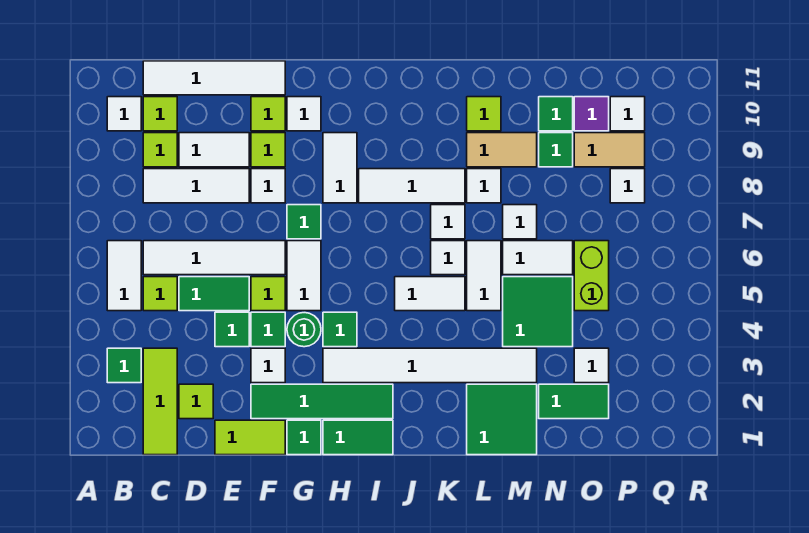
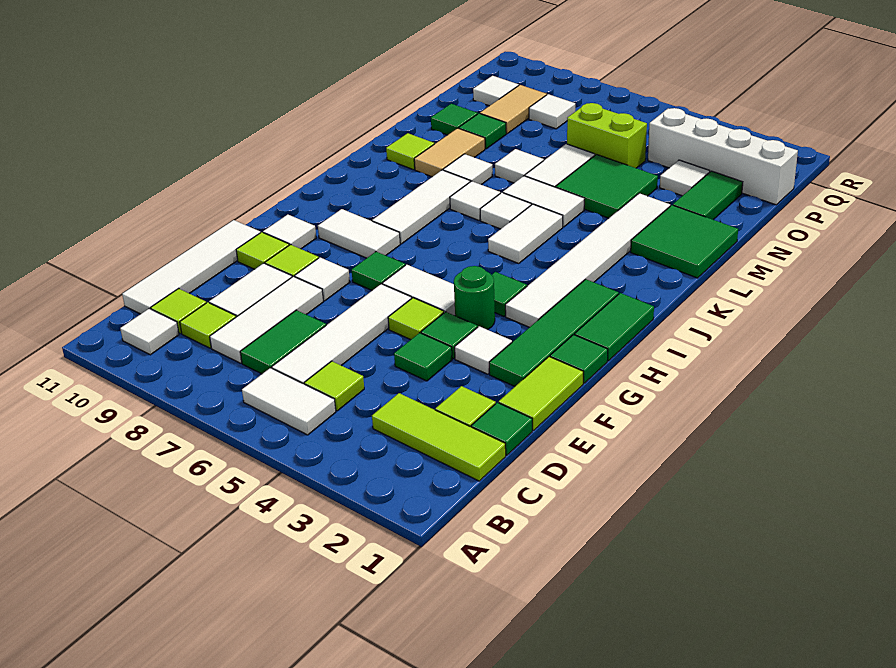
green tile B3 level 1 -> green tile D1 level 1
green tile D5:E5 level 1 -> green tile C7:D7 level 1
purple tile O10 level 1 -> none
none -> white brick P1:P4 level 1

